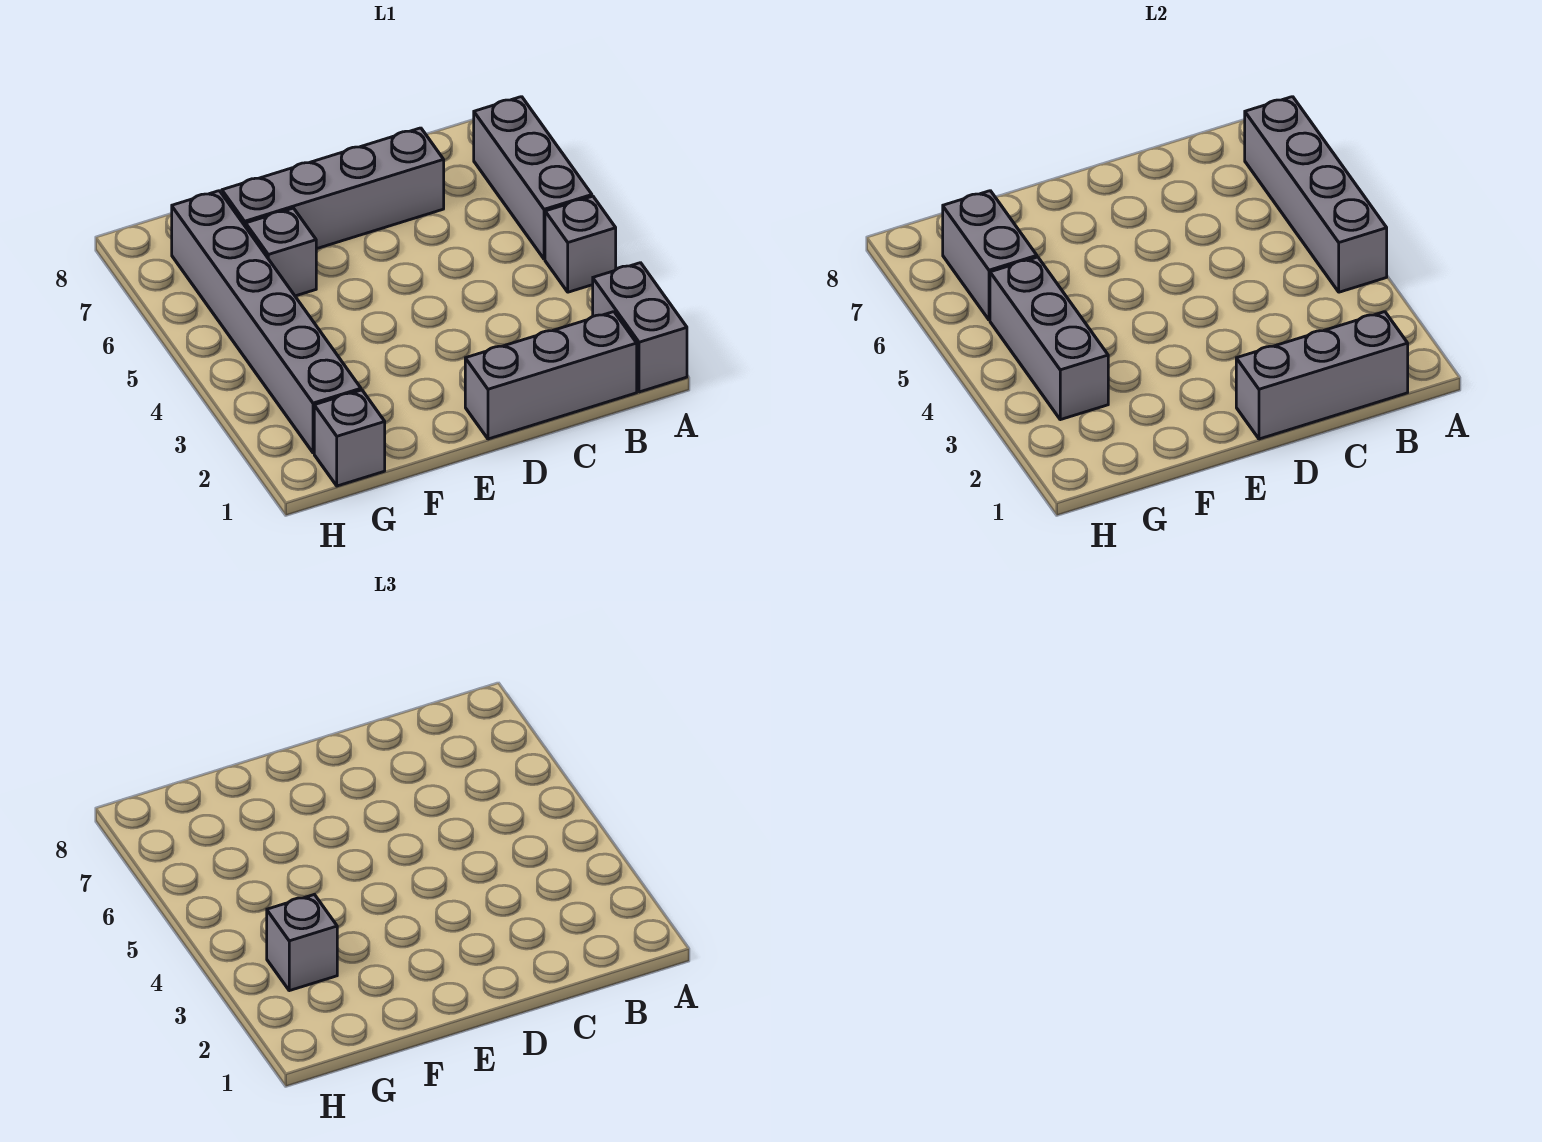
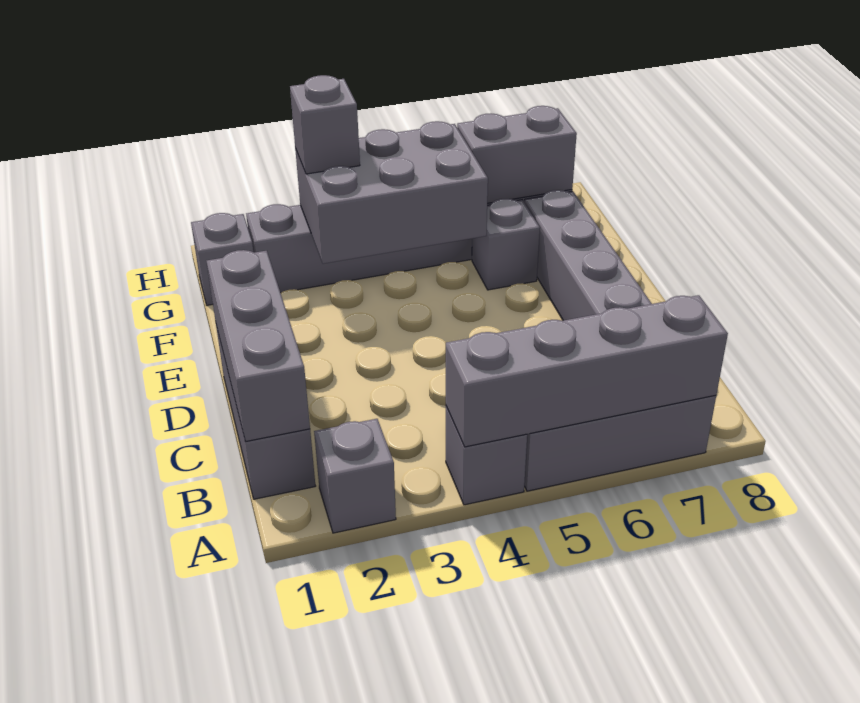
grey brick A1:A2 level 1 -> grey brick A2 level 1
grey brick G3:G5 level 2 -> grey brick F3:G5 level 2

